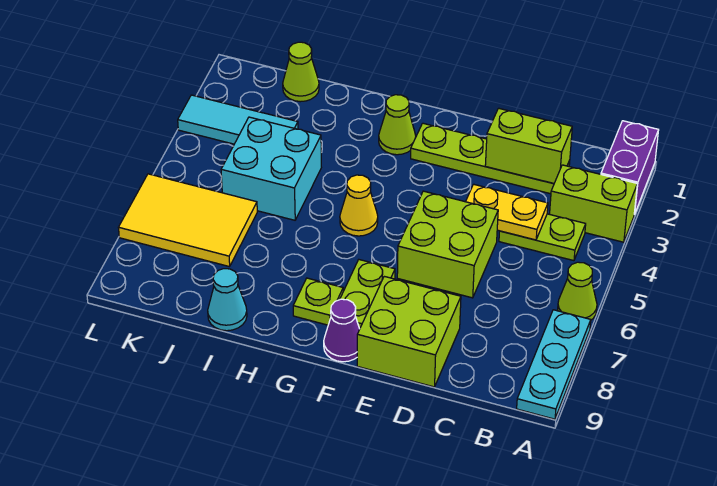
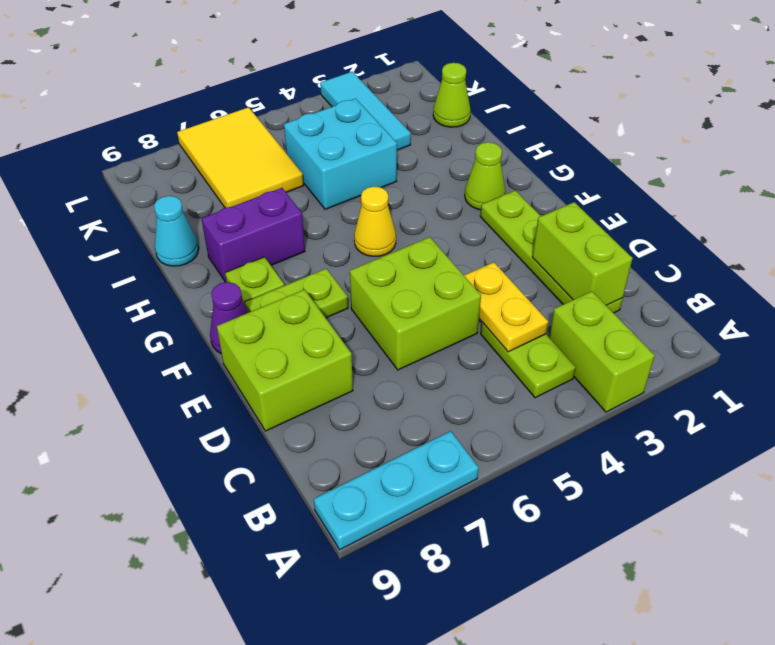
purple brick A1:A2 level 1 -> purple brick H7:H8 level 1
lime cone A6 level 1 -> none

